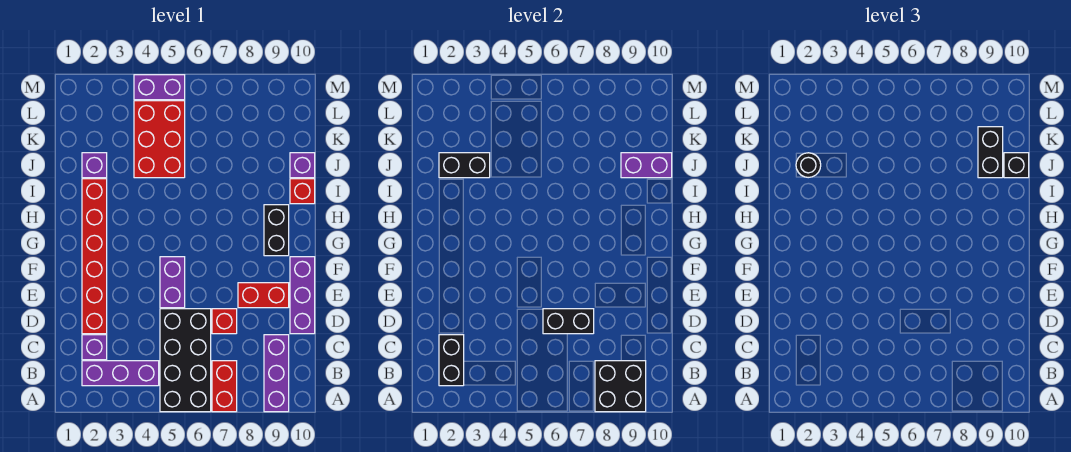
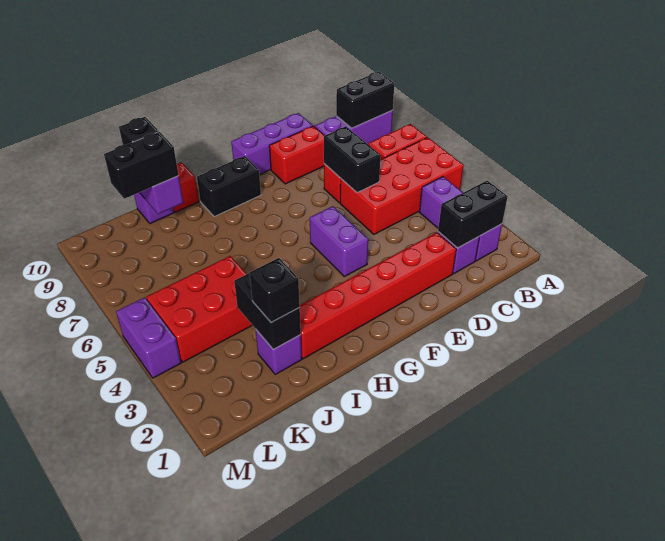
black brick A5:D6 level 1 -> red brick A5:D6 level 1
black brick A8:B9 level 2 -> black brick A9:B9 level 2
purple brick E5:F5 level 1 -> purple brick F4:F5 level 1
red brick E8:E9 level 1 -> red brick D9:E9 level 1
black round brick J2 level 3 -> black brick J2 level 3

